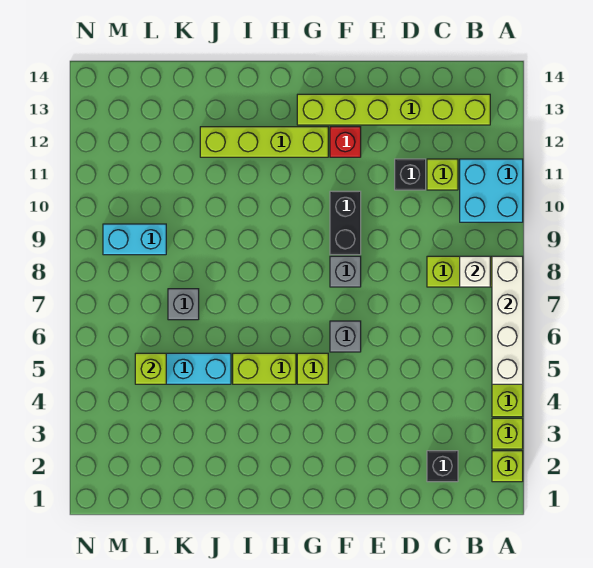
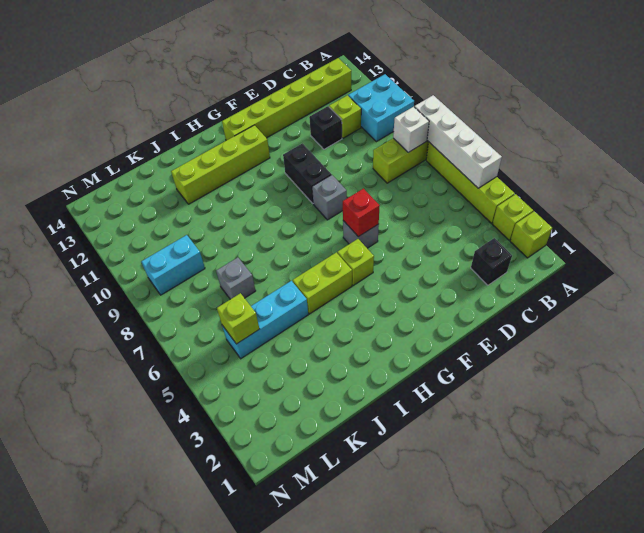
red brick F12 level 1 -> red brick F6 level 2

